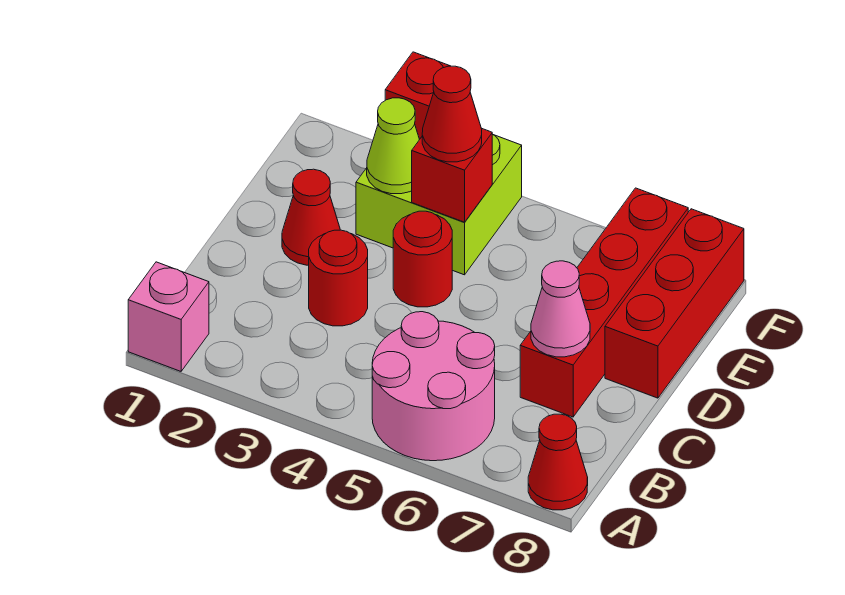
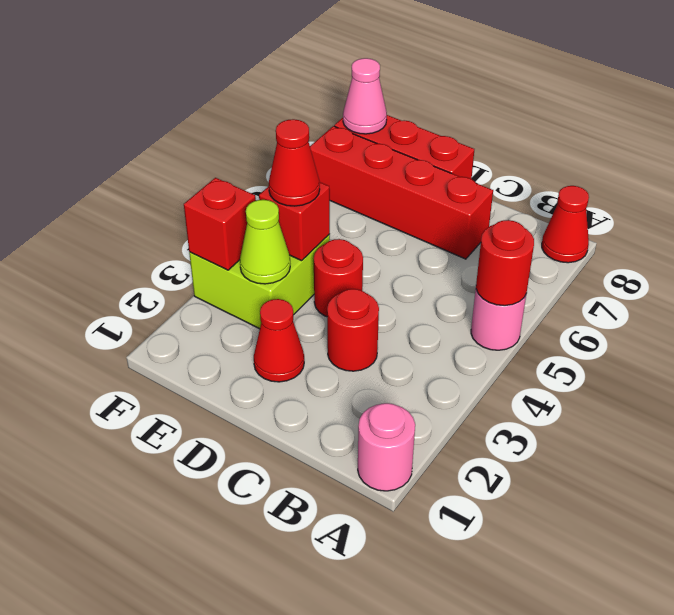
pink brick A1 level 1 -> pink round brick A1 level 1
pink round brick A5:B6 level 1 -> pink round brick A5 level 1
none -> red round brick A5 level 2
pink cone C7 level 2 -> pink cone F8 level 2

